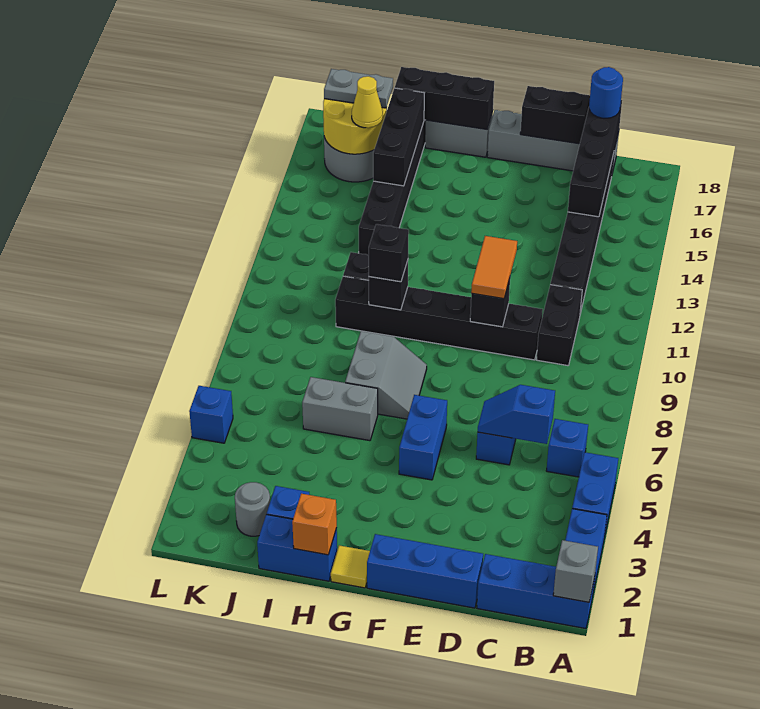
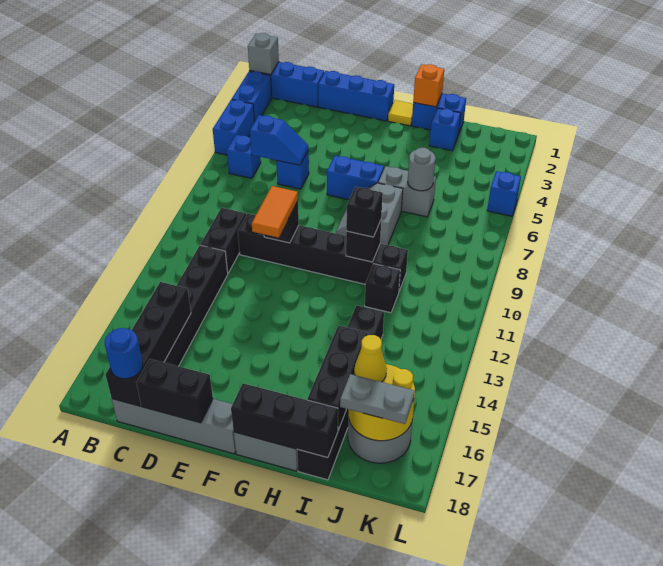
blue brick F5:F6 level 1 -> blue brick F6:G6 level 1
grey round brick J2 level 1 -> grey round brick I6 level 2

